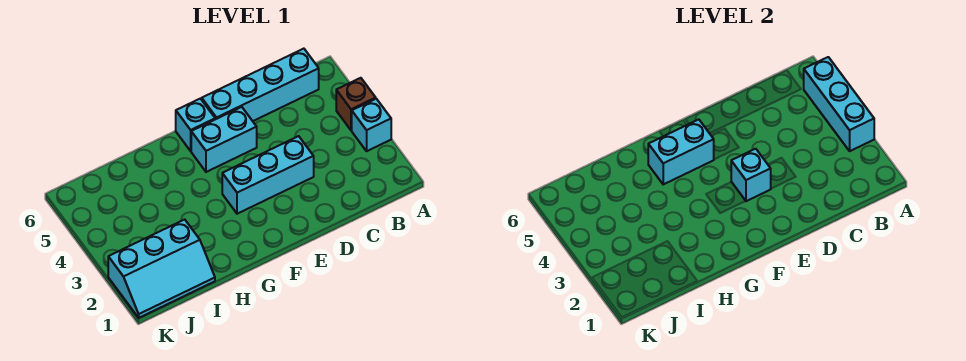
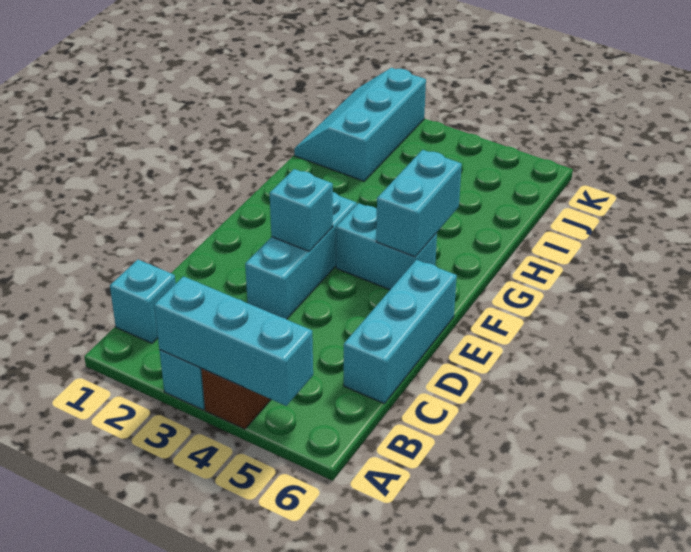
cyan brick B6:E6 level 1 -> cyan brick C6:E6 level 1
cyan brick E5:F5 level 1 -> cyan brick F4:F5 level 1
cyan brick F6 level 1 -> cyan brick B1 level 1

